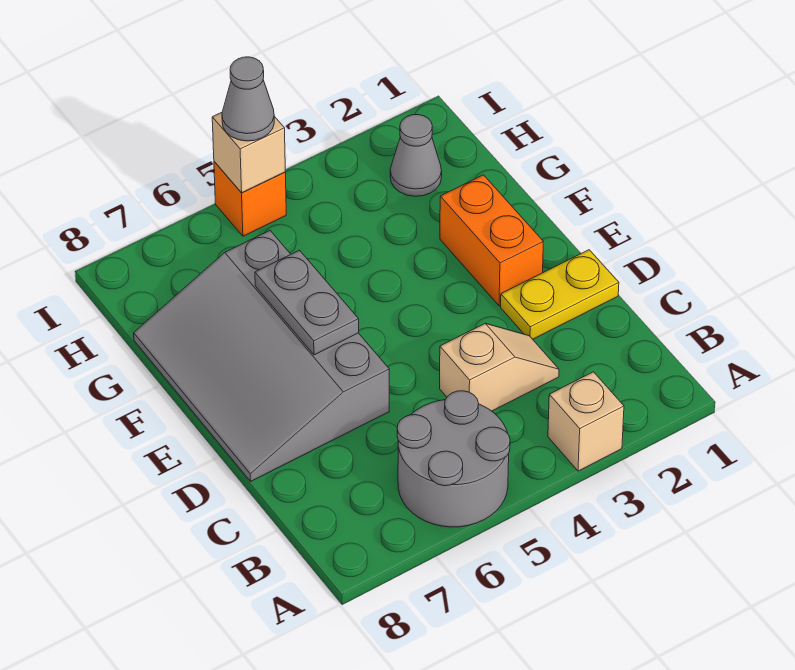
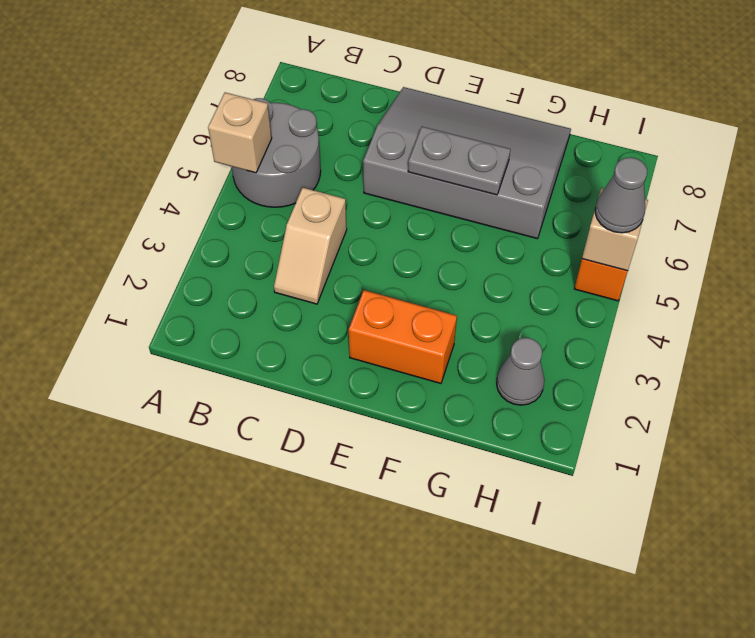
tan brick A3 level 1 -> tan brick A5 level 2
yellow plate D1:D2 level 1 -> none

